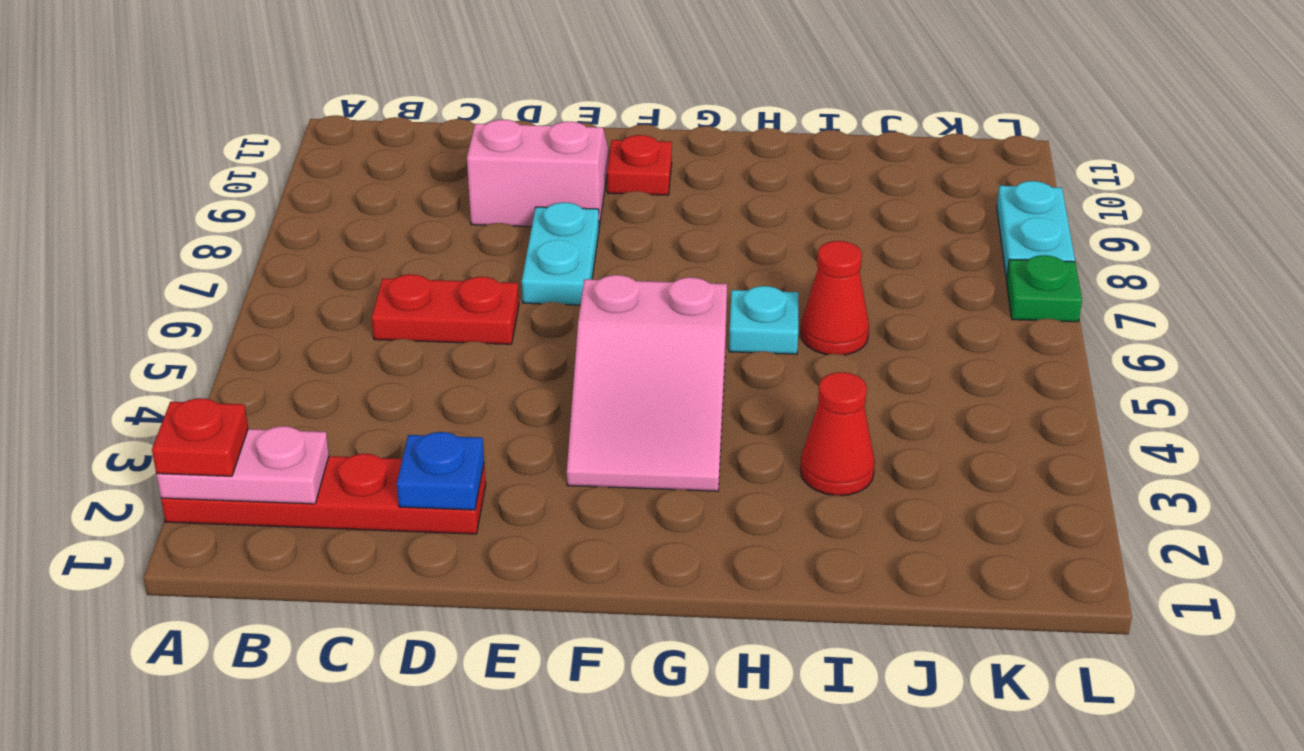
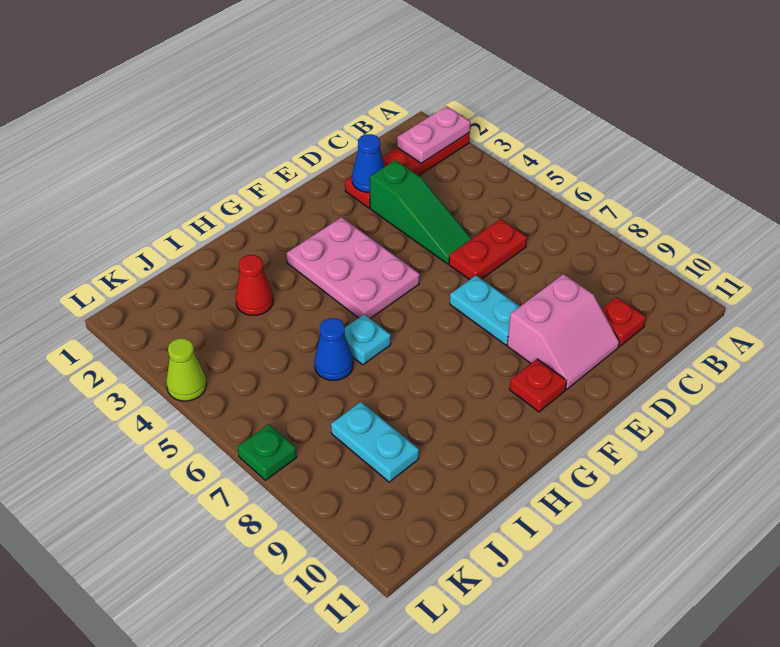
red plate A2 level 3 -> red plate C10 level 1
blue plate D2 level 2 -> blue cone D2 level 2
none -> green slope D3:D5 level 1 top 3
pink slope F3:G5 level 1 top 5 -> pink plate F3:G5 level 1
red cone I6 level 1 -> blue cone I6 level 1
none -> lime cone L4 level 1
cyan plate L8:L9 level 1 -> cyan plate J8:J9 level 1

